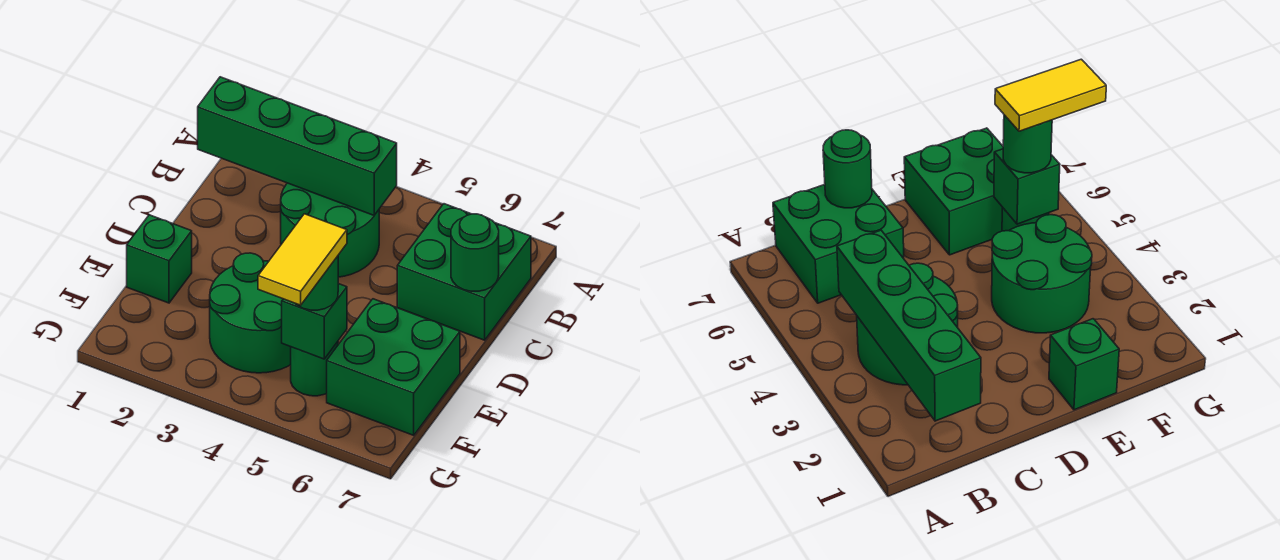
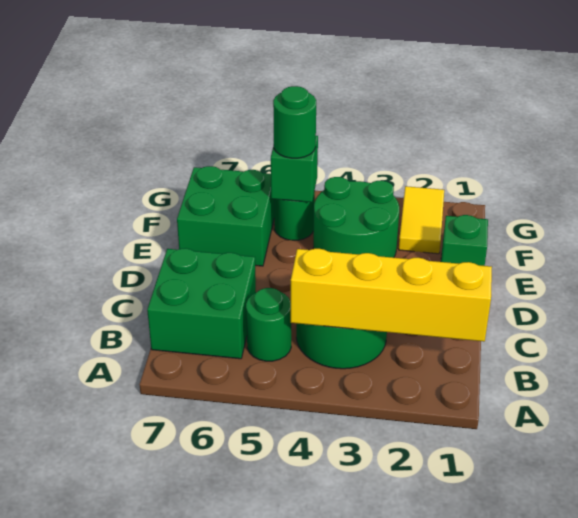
green brick B1:B4 level 2 -> yellow brick B1:B4 level 2
green round brick C7 level 2 -> green round brick B5 level 1
yellow tile F5:G5 level 4 -> yellow tile F2:G2 level 1

